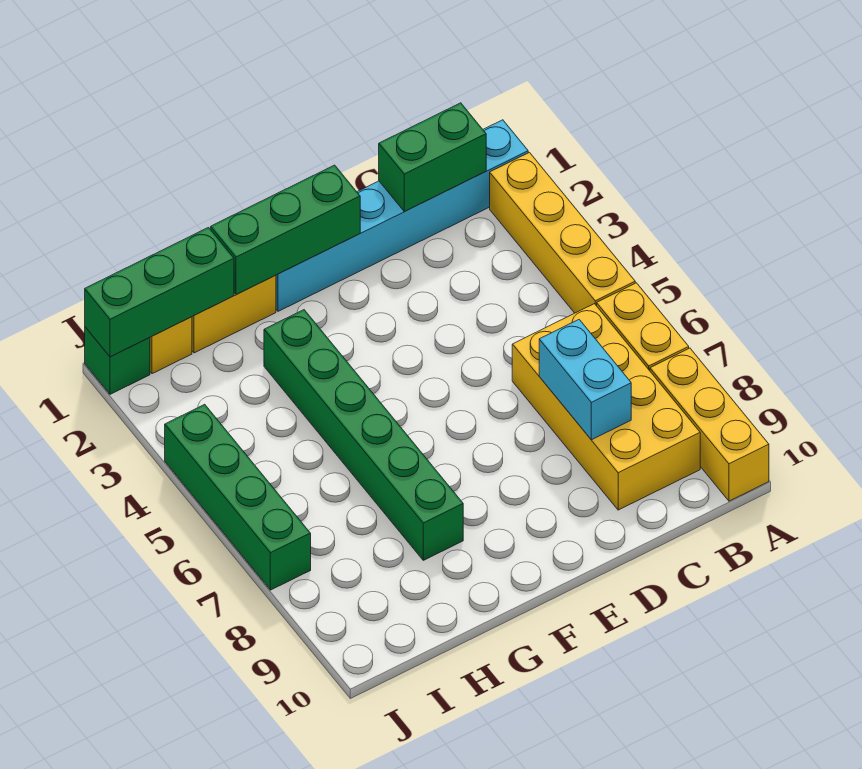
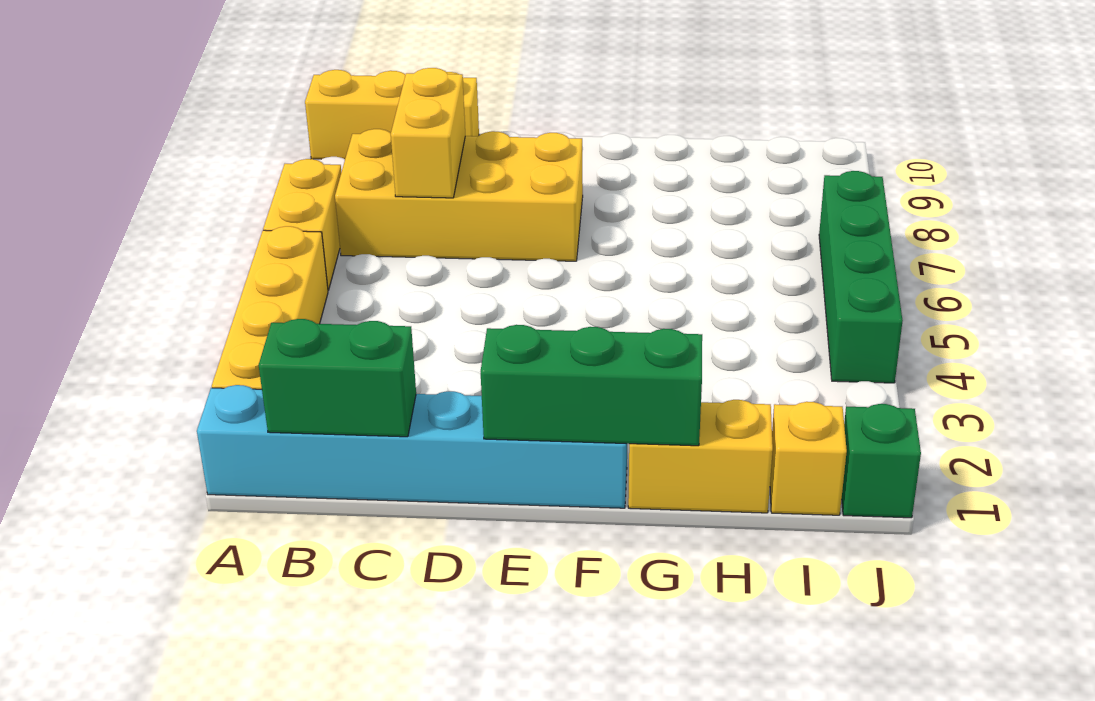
yellow brick A8:A10 level 1 -> yellow brick A10:C10 level 1
yellow brick B6:C9 level 1 -> yellow brick B7:E8 level 1
cyan brick C7:C8 level 2 -> yellow brick C7:C8 level 2
green brick G3:G8 level 1 -> none
green brick H1:J1 level 2 -> none

